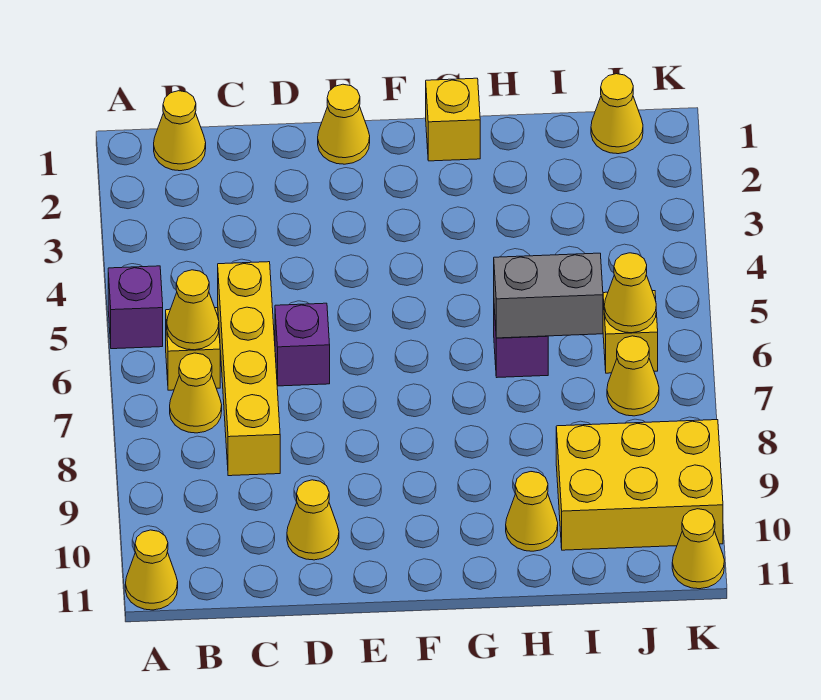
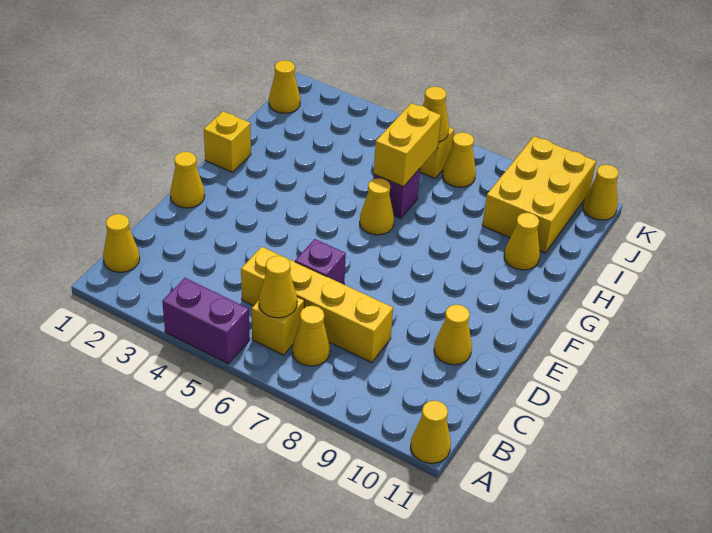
purple brick A5 level 1 -> purple brick A4:A5 level 1
none -> yellow cone G6 level 1
grey brick H6:I6 level 2 -> yellow brick H6:I6 level 2

